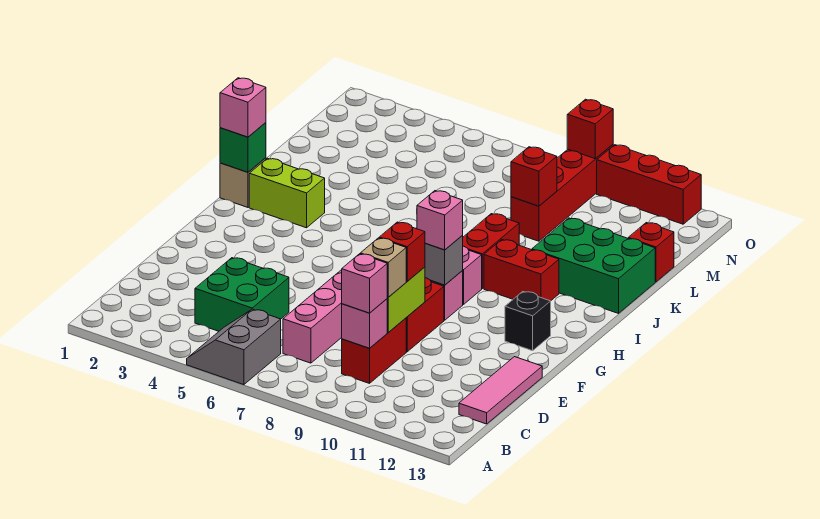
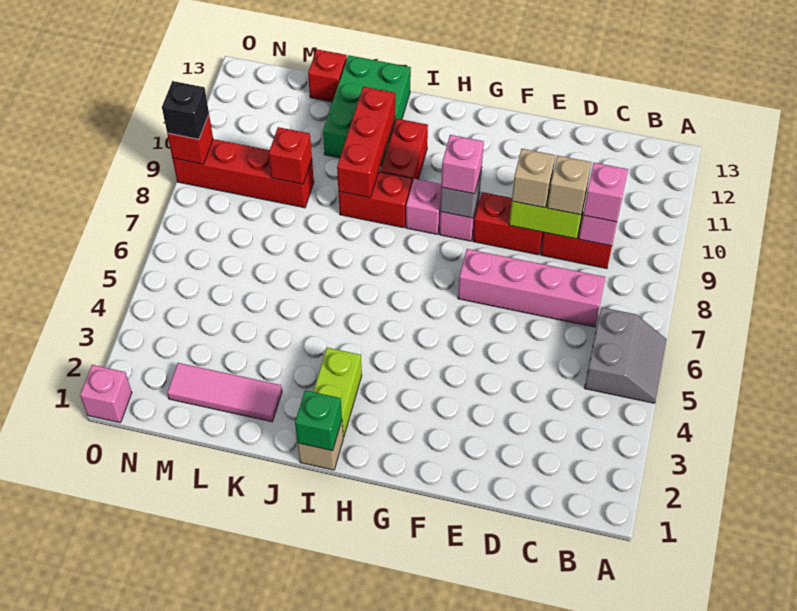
grey slope A5:B6 level 1 top 6 -> grey slope A5:B6 level 1 top B
green brick C4:D5 level 1 -> none
pink tile C13:E13 level 1 -> pink tile K2:M2 level 1
red brick E9 level 3 -> tan brick E9 level 3
black brick G12 level 1 -> black brick O9 level 3
pink brick I1 level 3 -> pink brick O1 level 1
red brick O10:O12 level 1 -> red brick J9:J11 level 2

